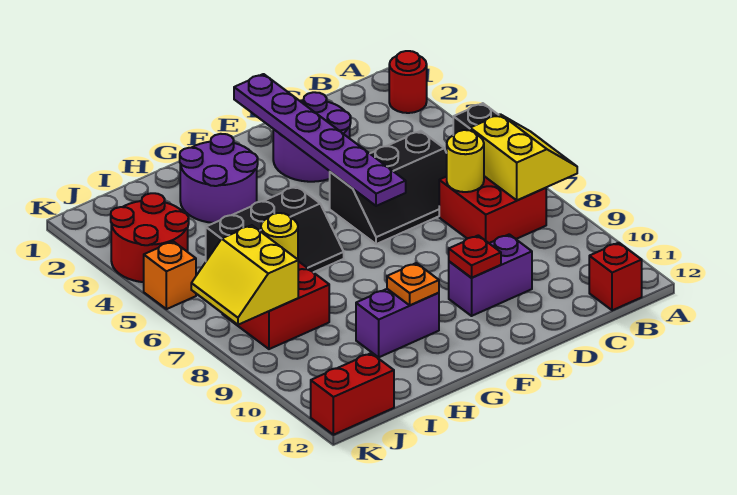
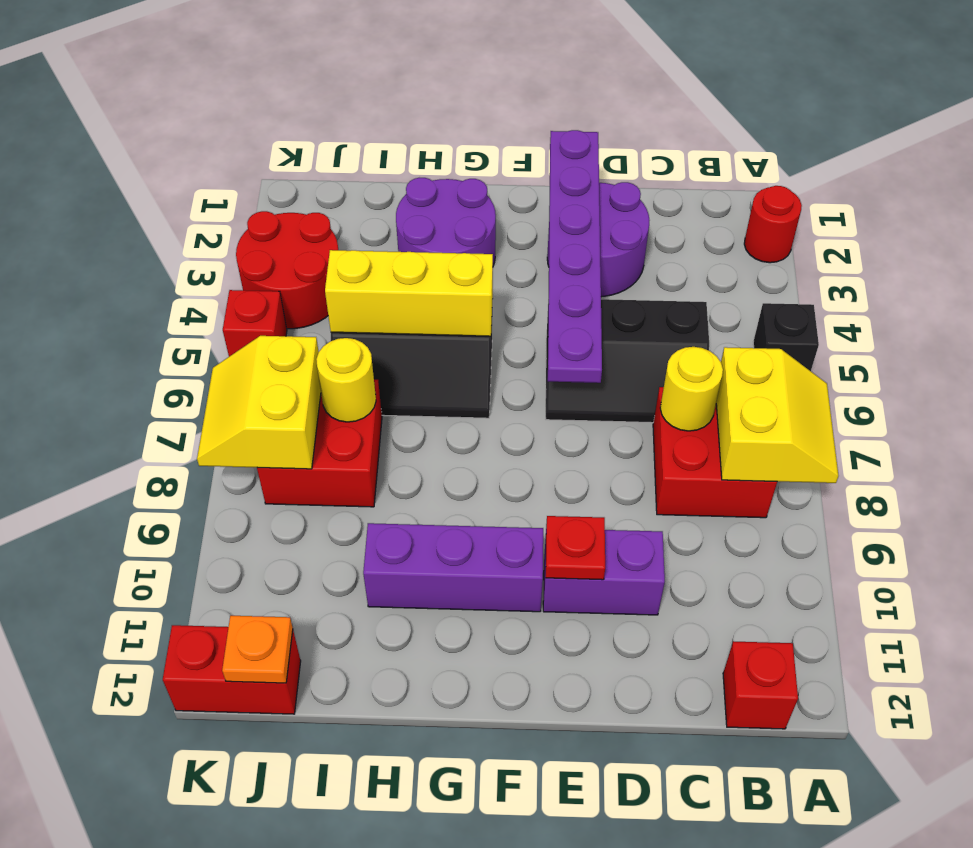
none -> yellow brick G5:I5 level 2
purple brick G10:H10 level 1 -> purple brick F10:H10 level 1
orange plate G10 level 2 -> orange plate J12 level 2
orange brick K5 level 1 -> red brick K5 level 1

